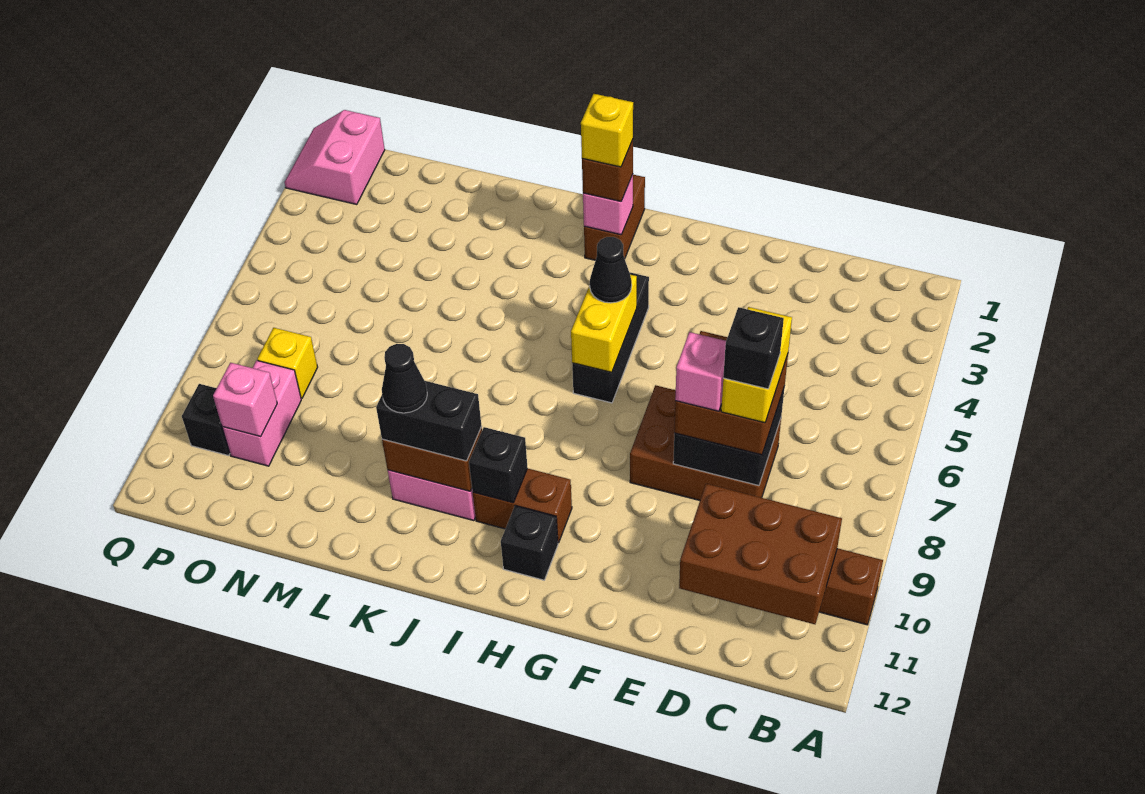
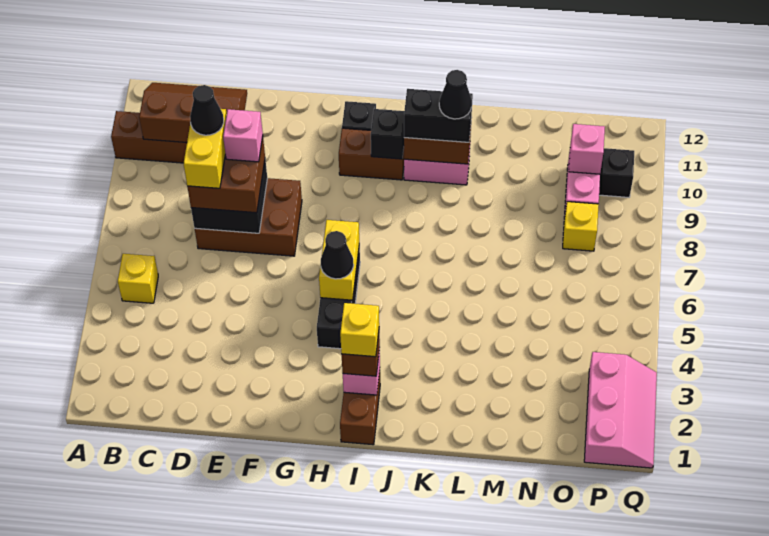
none -> yellow brick B5 level 1
brown brick B10:D11 level 2 -> brown slope B10:D11 level 2 top 10
black brick D8 level 5 -> black cone D8 level 5
pink slope P1:Q2 level 1 top P -> pink slope P1:Q3 level 1 top P

